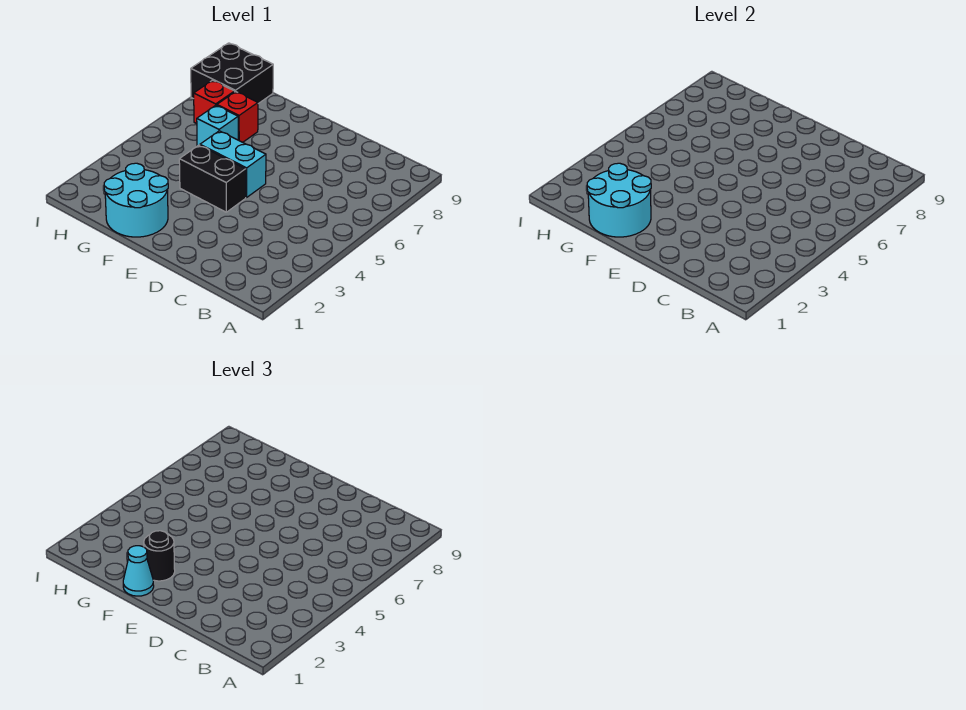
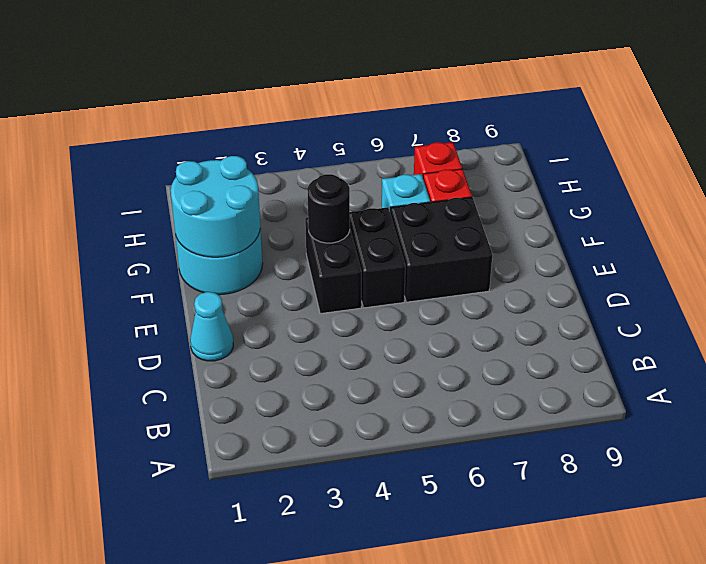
cyan brick E5:F5 level 1 -> black brick E5:F5 level 1
cyan cone F1 level 3 -> cyan cone D1 level 1
black round brick F2 level 3 -> black round brick F4 level 2
black brick H8:I9 level 1 -> black brick E6:F7 level 1

